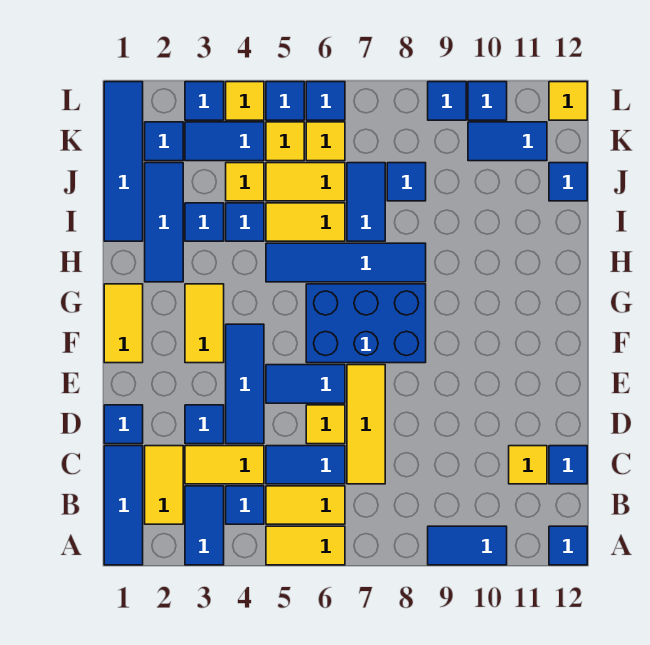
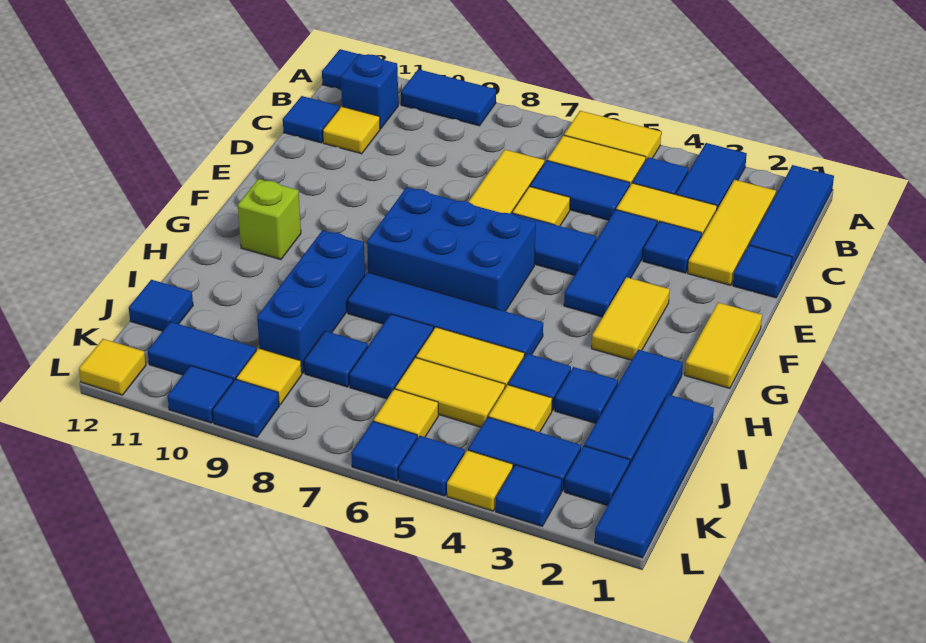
yellow tile B2:C2 level 1 -> yellow tile B2:D2 level 1
none -> blue brick B11 level 1
none -> lime brick G11 level 1
none -> blue brick H9:J9 level 1
yellow tile K5 level 1 -> yellow tile K9 level 1

